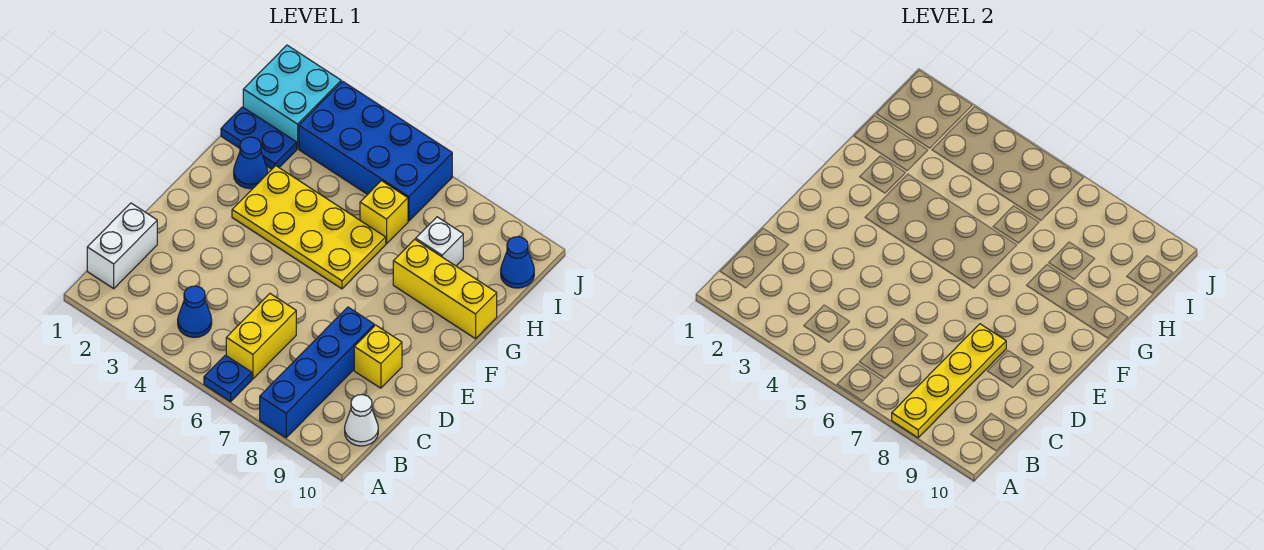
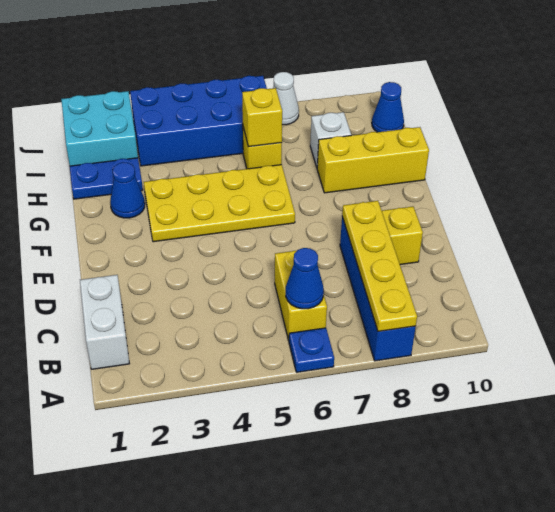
blue cone B4 level 1 -> blue cone B6 level 2
white cone B10 level 1 -> white cone J7 level 1
none -> yellow brick H6 level 2

